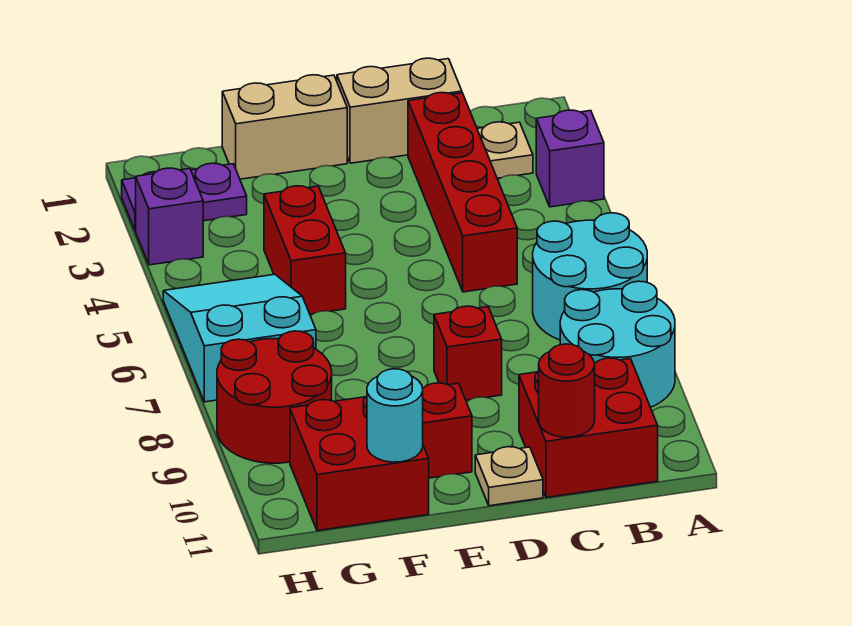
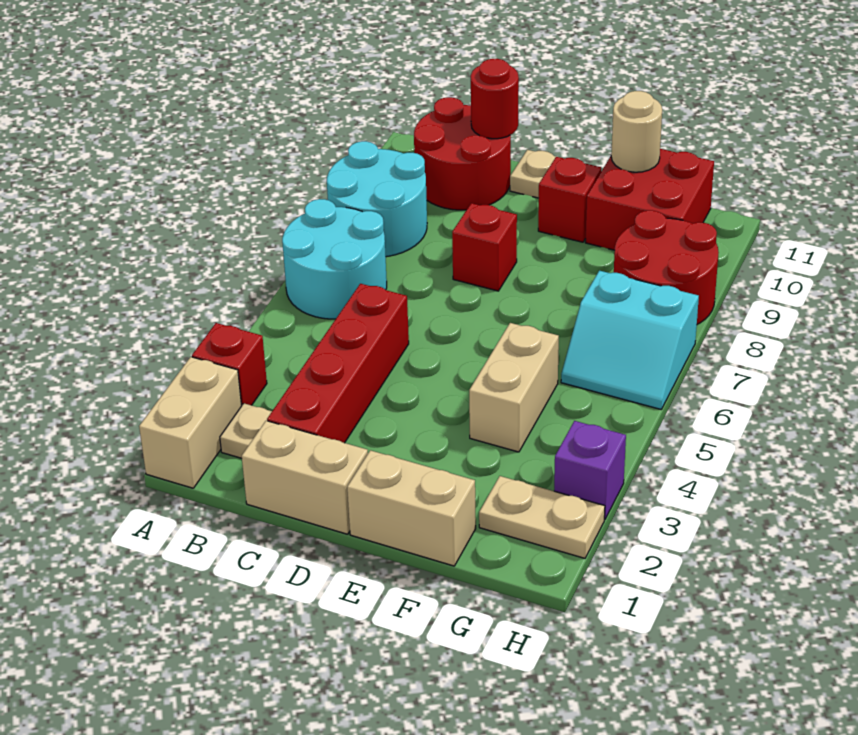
none -> tan brick A1:A2 level 1
purple brick A3 level 1 -> red brick A3 level 1
red brick B10:C11 level 1 -> red round brick B10:C11 level 1
red brick F4:F5 level 1 -> tan brick F4:F5 level 1
cyan round brick F11 level 2 -> tan round brick F11 level 2
purple plate G2:H2 level 1 -> tan plate G2:H2 level 1
cyan slope G5:H7 level 1 top 7 -> cyan slope G6:H7 level 1 top 7

